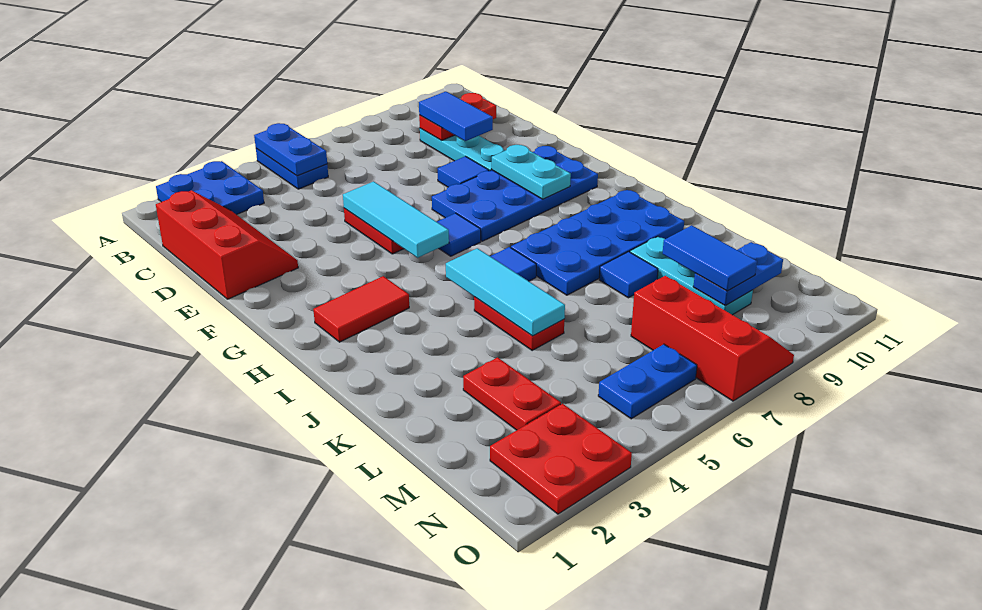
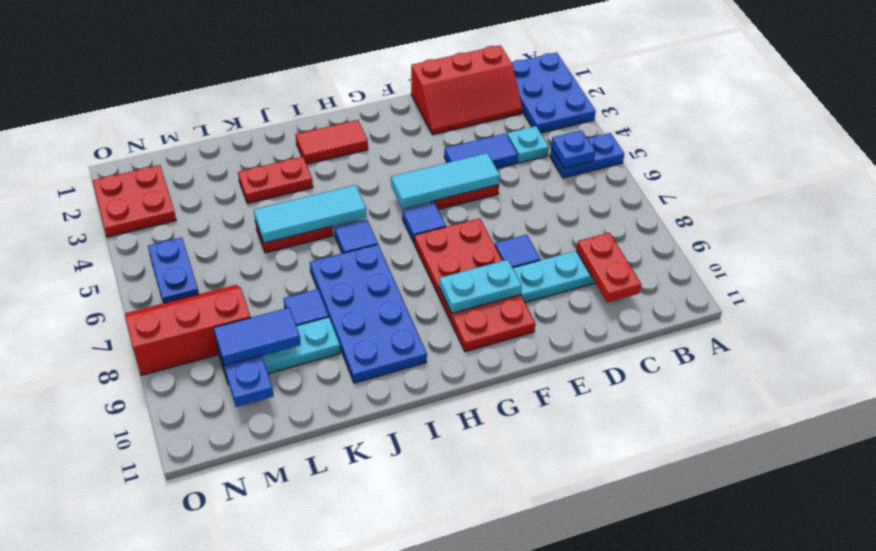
blue plate A2:B3 level 1 -> blue plate A1:B3 level 1
blue plate A5:B5 level 2 -> blue plate B5 level 2
none -> cyan plate C4 level 1
blue tile C9:D9 level 3 -> blue tile D4:E4 level 1
blue plate F7:G10 level 1 -> red plate F7:G10 level 1
red tile H2:H3 level 1 -> red tile H2:I2 level 1
red plate L3:M3 level 1 -> red plate J3:K3 level 1
red slope M7:O8 level 1 top 7 -> red slope M7:O8 level 1 top 8

